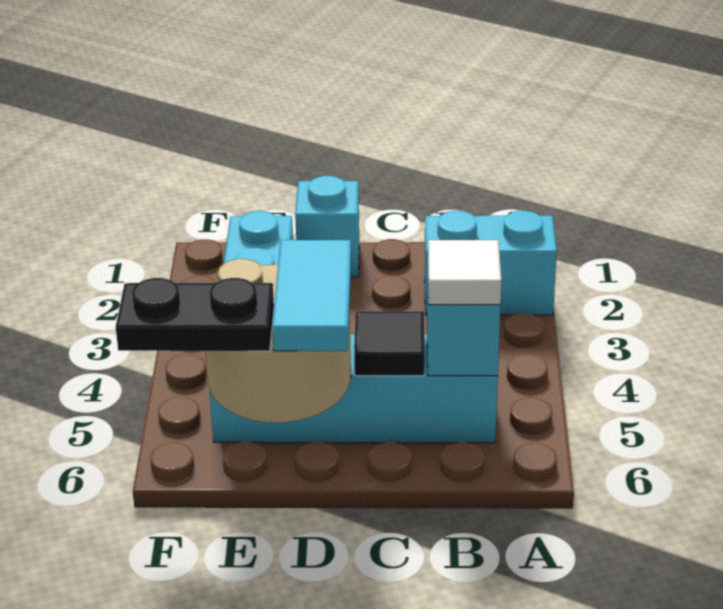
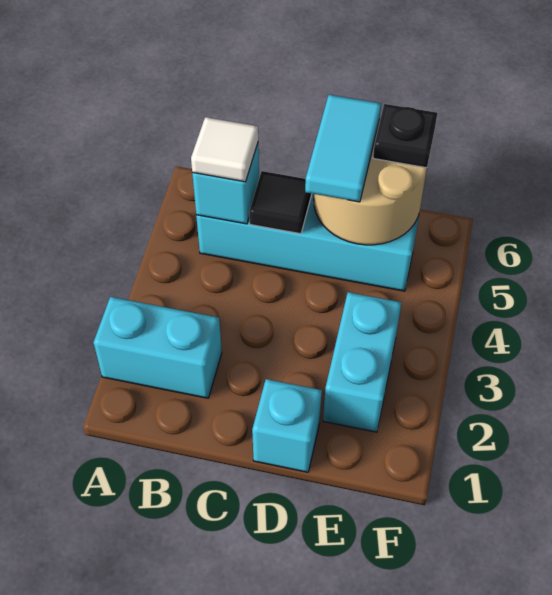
black plate E6:F6 level 3 -> black plate E6 level 3

